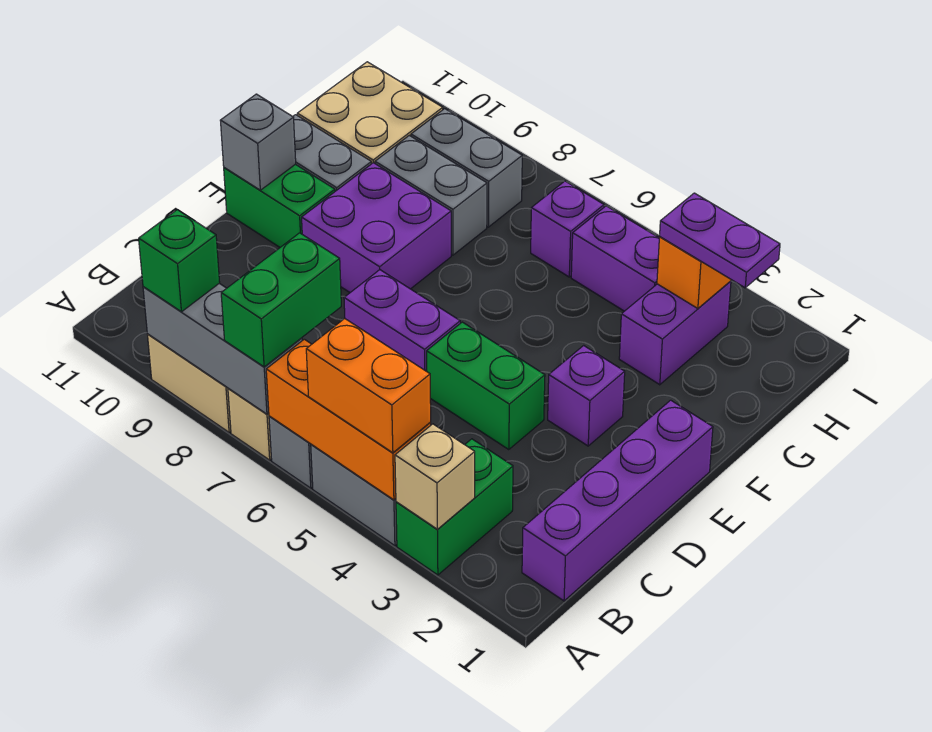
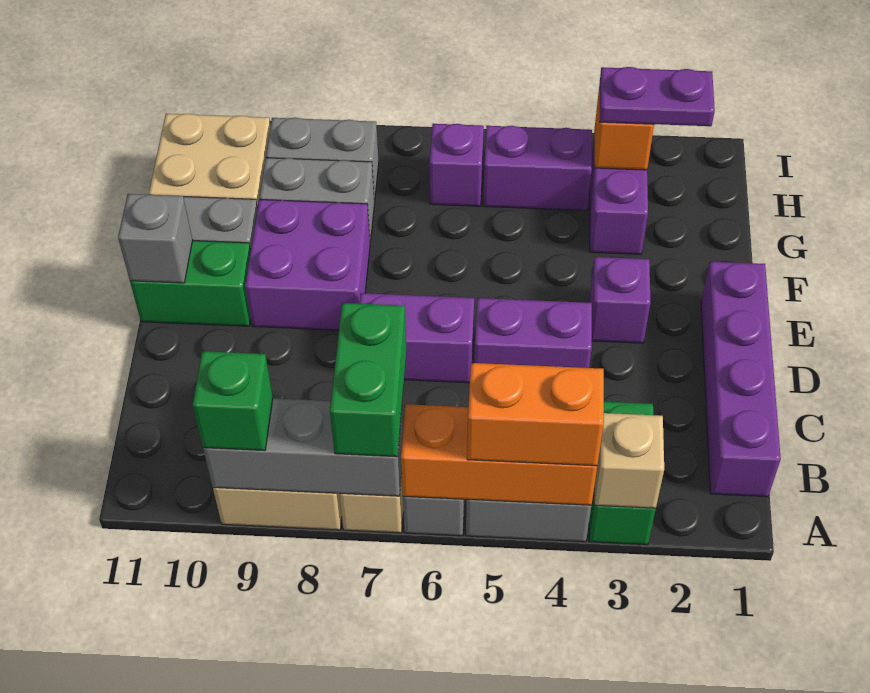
green brick D4:D5 level 1 -> purple brick D4:D5 level 1

